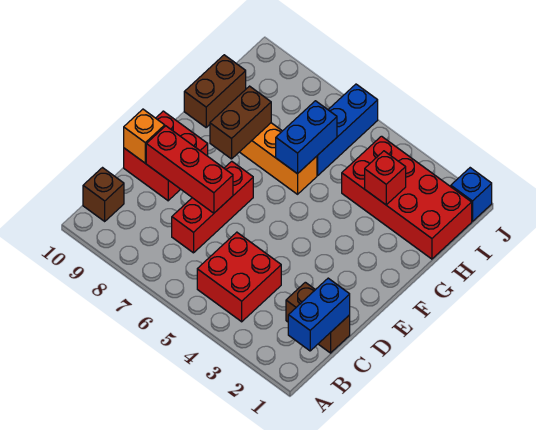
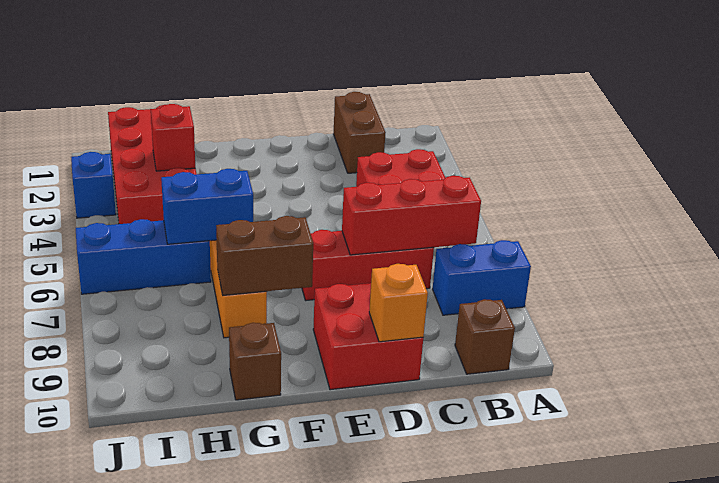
blue brick B1:C1 level 2 -> blue brick A8:B8 level 1
red brick D7:D9 level 2 -> red brick B7:D7 level 2
brown brick G10:H10 level 1 -> brown brick G10 level 1
blue brick J1 level 1 -> blue brick J3 level 1

